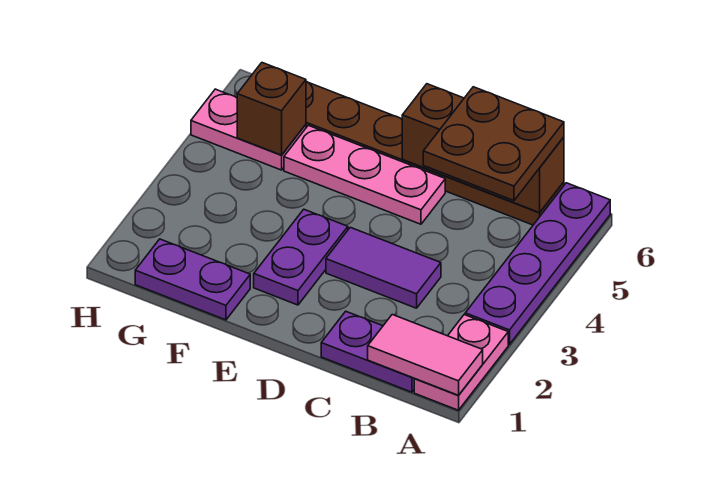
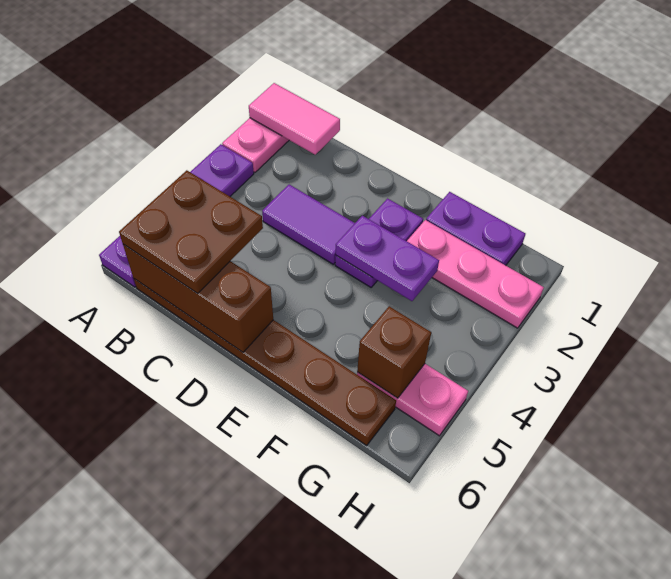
purple plate B1:C1 level 1 -> purple plate E3:F3 level 2
pink plate D5:F5 level 1 -> pink plate F2:H2 level 1

